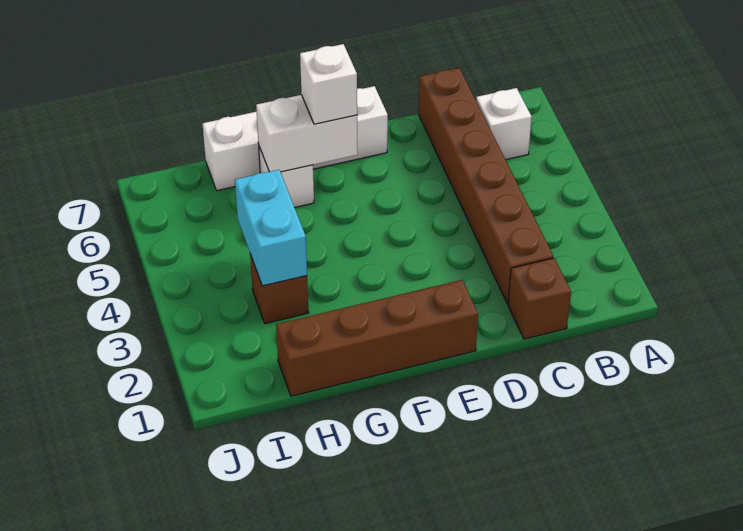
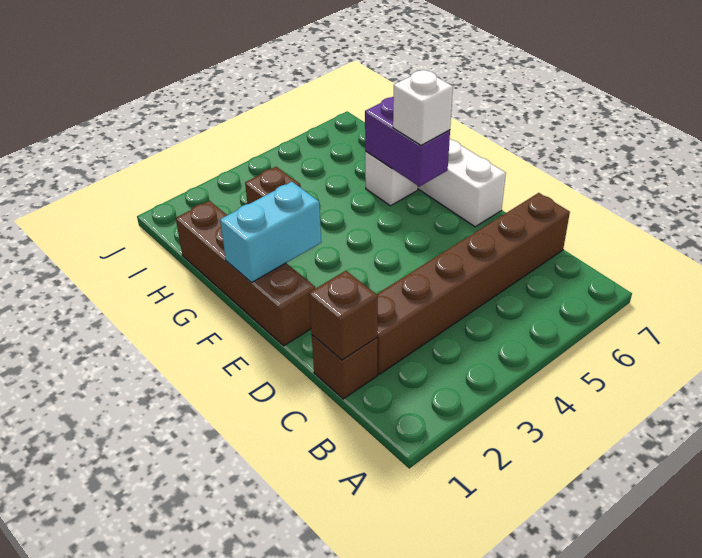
white brick B6 level 1 -> none
none -> brown brick C1 level 2
white brick F6:G6 level 2 -> purple brick F6:G6 level 2
cyan brick H3:H4 level 2 -> cyan brick F1:F2 level 2

